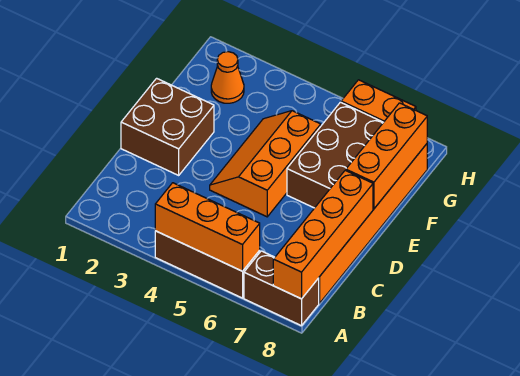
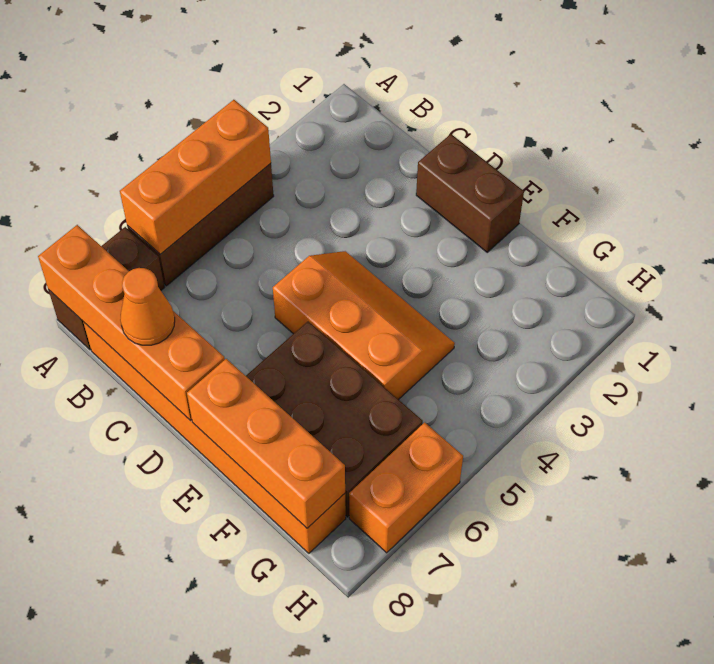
brown brick D1:E2 level 1 -> brown brick D1:E1 level 1
orange cone G2 level 1 -> orange cone C8 level 3

